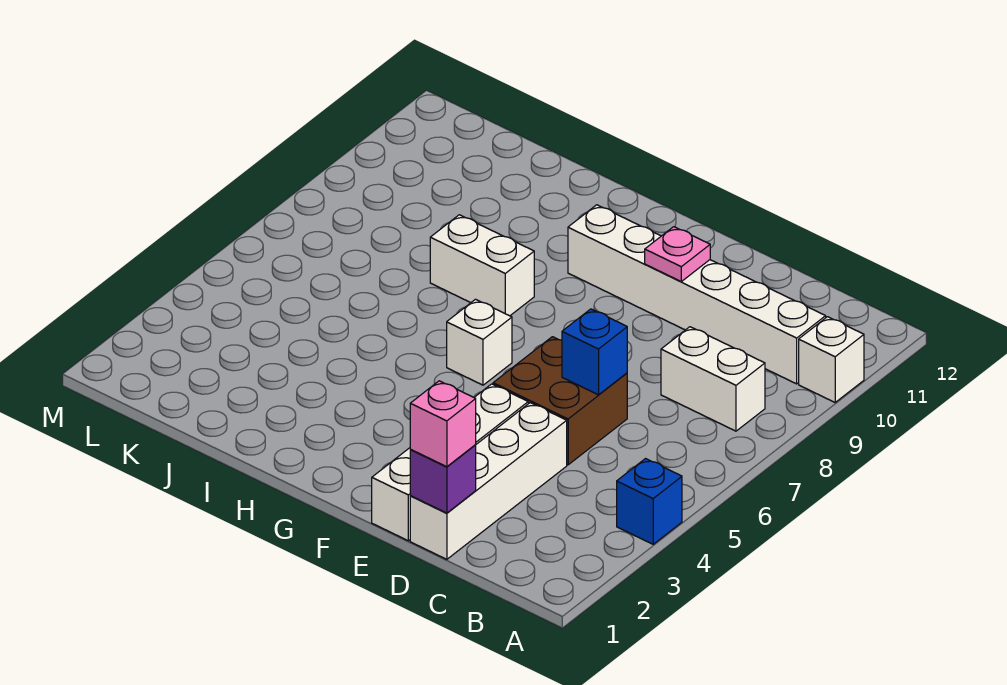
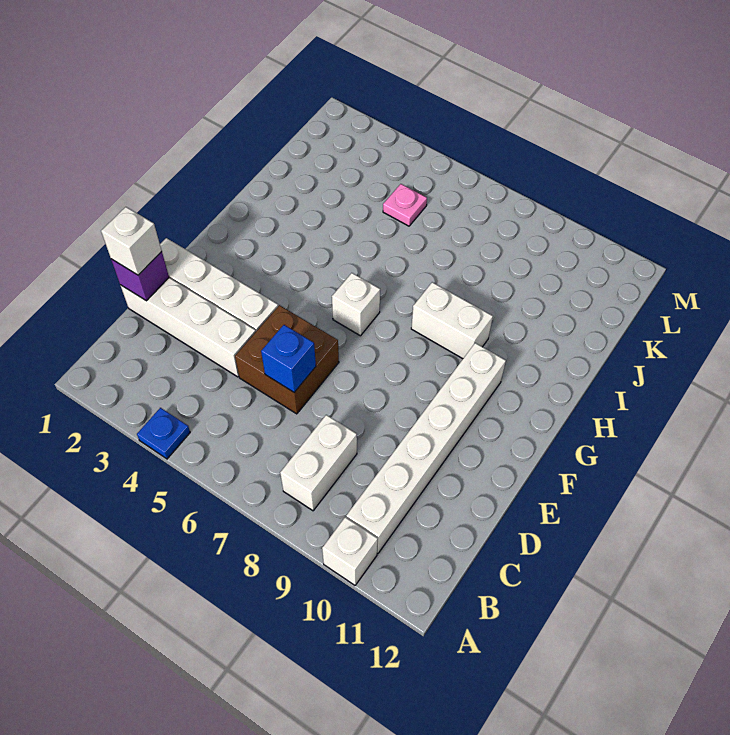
blue brick A4 level 1 -> blue plate A4 level 1
pink brick D1 level 3 -> white brick D1 level 3
pink plate E10 level 2 -> pink plate K5 level 1
white brick H8:I8 level 1 -> white brick H8:H9 level 1

